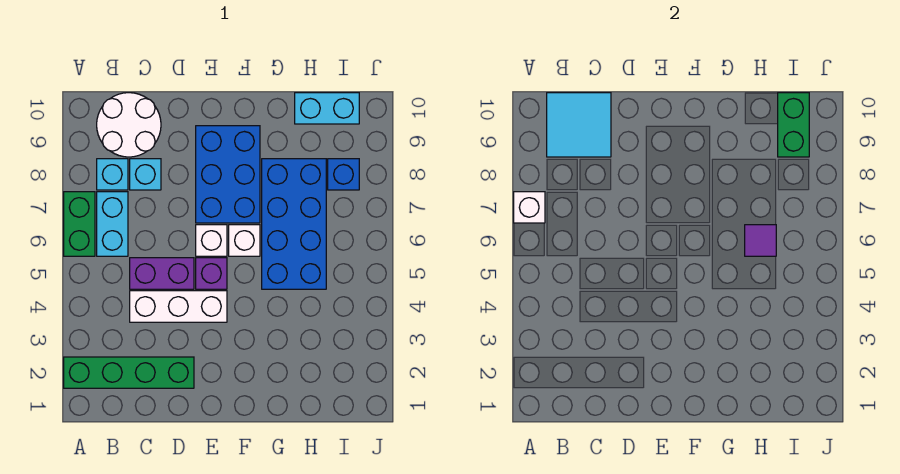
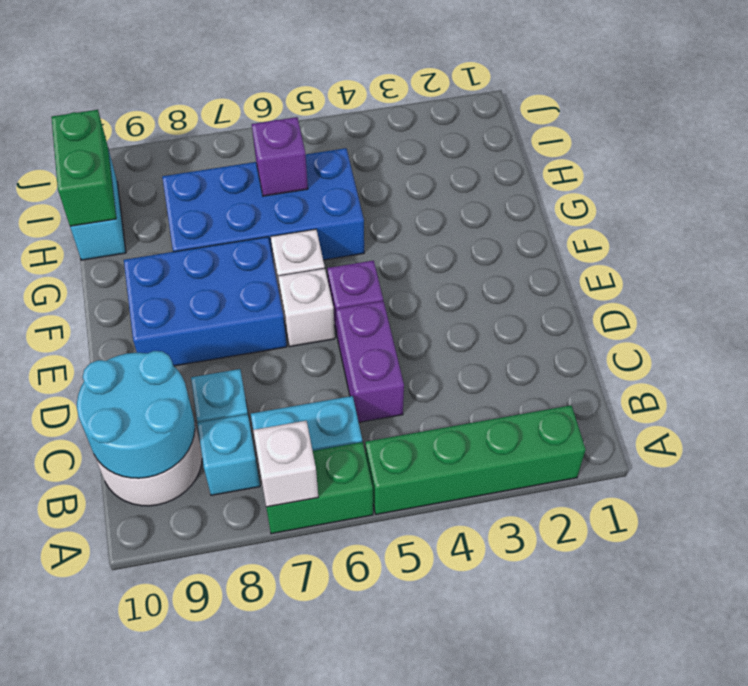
green brick A2:D2 level 1 -> green brick A2:A5 level 1
cyan tile B9:C10 level 2 -> cyan round brick B9:C10 level 2
white brick C4:E4 level 1 -> none
purple tile H6 level 2 -> purple brick H6 level 2
blue brick I8 level 1 -> none
green brick I9:I10 level 2 -> green brick H10:I10 level 2

